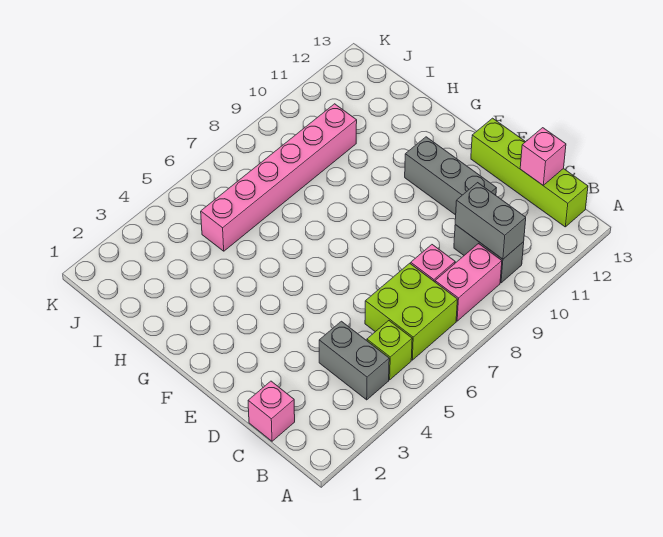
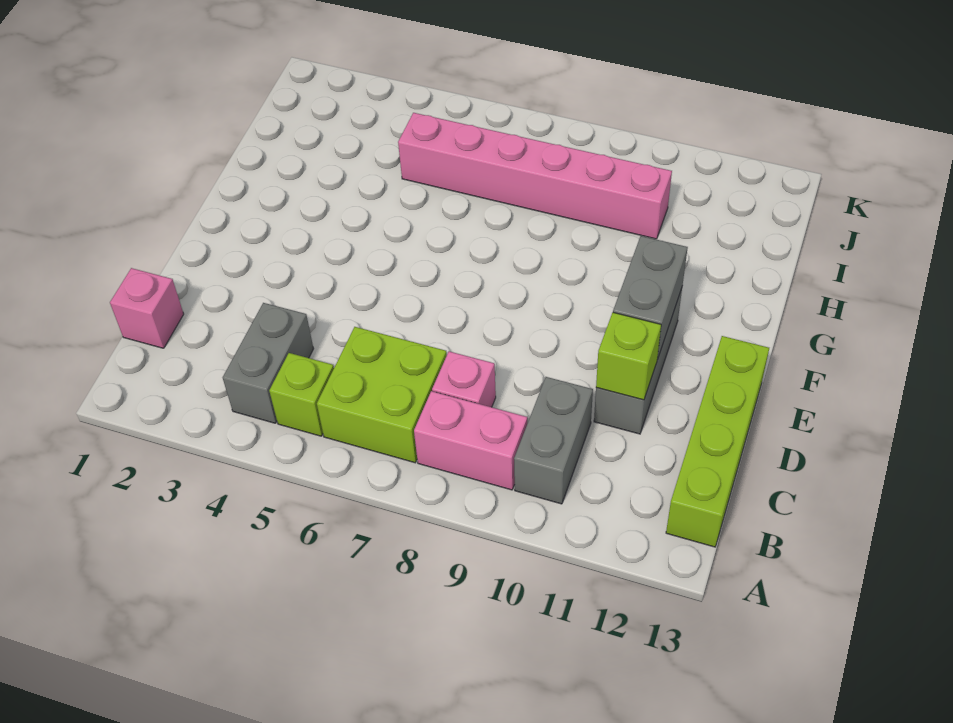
grey brick B10:C10 level 2 -> grey brick E11:F11 level 2
pink brick C13 level 2 -> none
none -> lime brick D11 level 2

